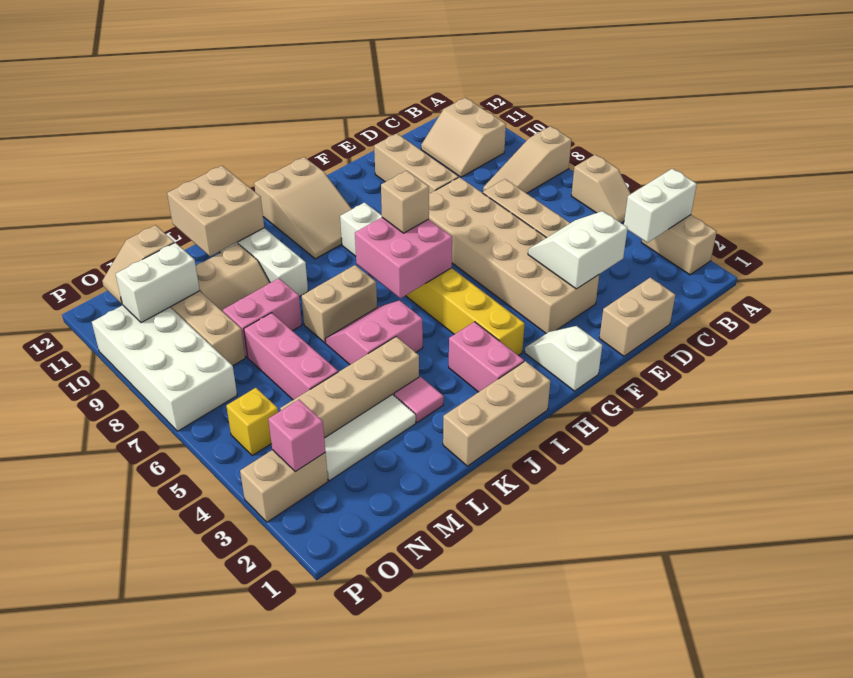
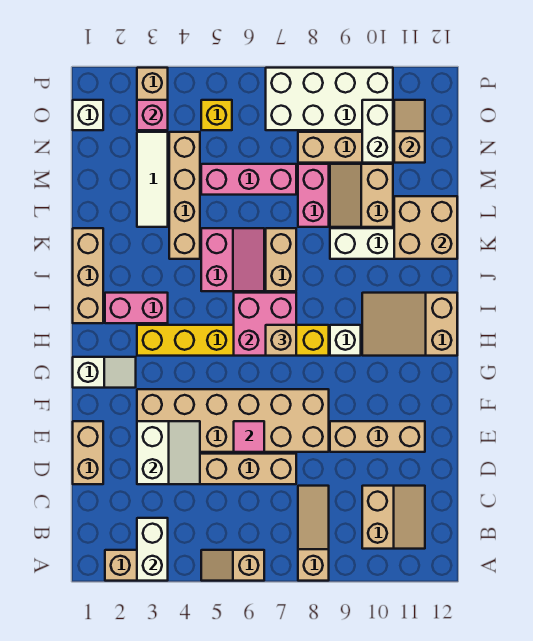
tan slope B10:C11 level 1 top B -> tan slope B10:C11 level 1 top 10
pink tile K3 level 1 -> pink tile E6 level 2
none -> white brick O1 level 1

